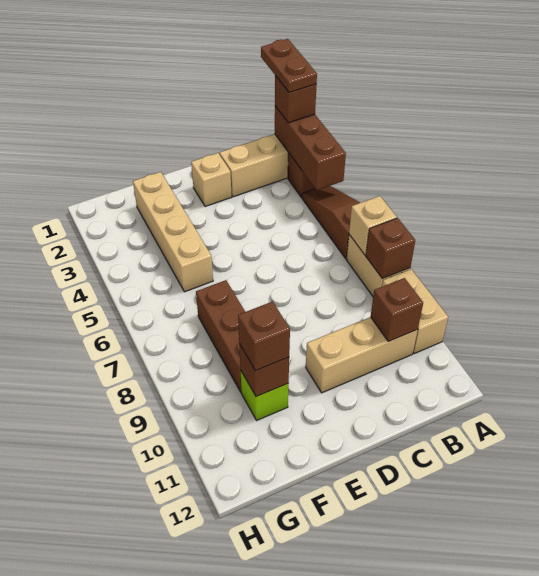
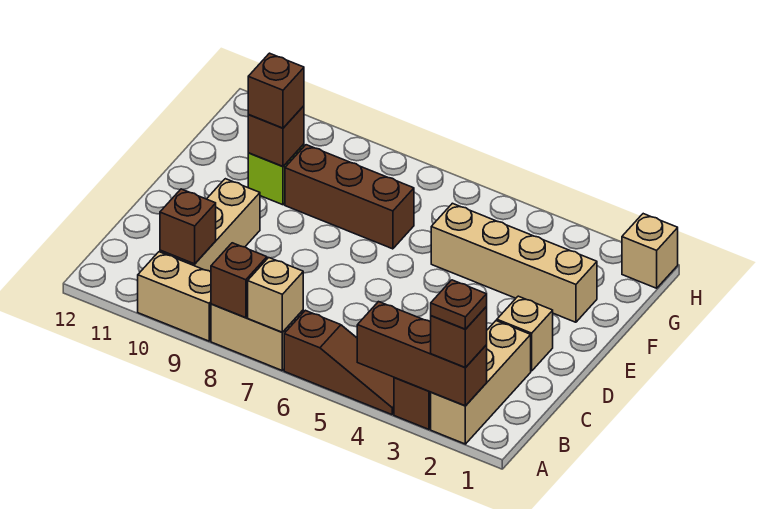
brown plate A1:A2 level 4 -> brown plate A2 level 4
none -> tan brick H1 level 1

